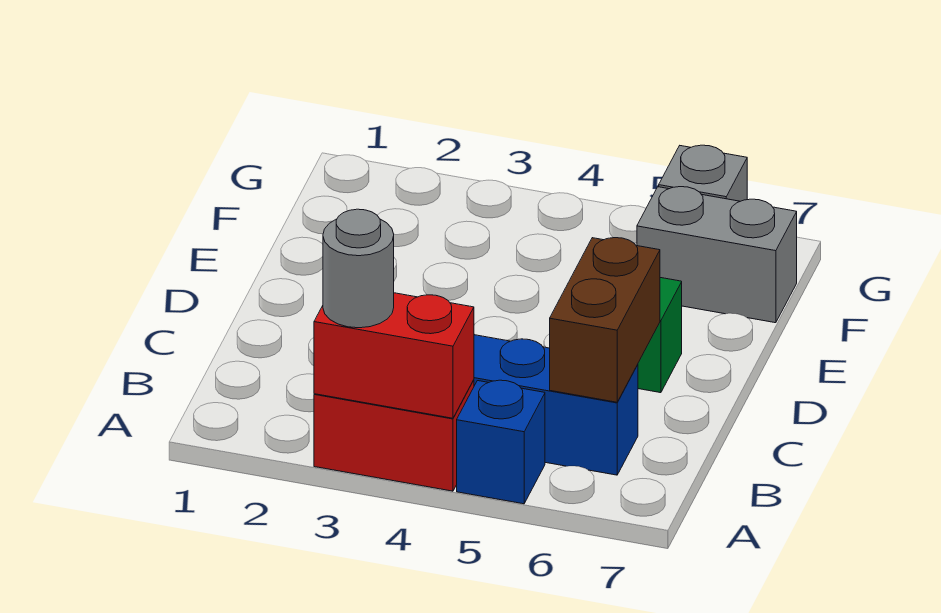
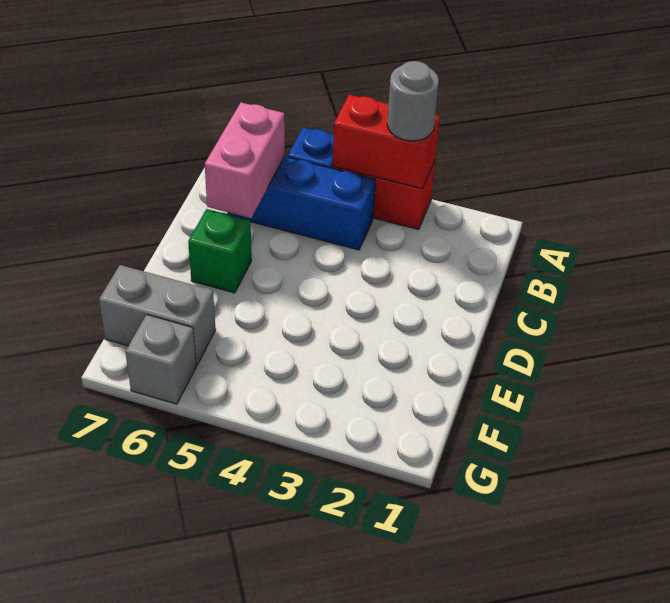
brown brick B6:C6 level 2 -> pink brick B6:C6 level 2

